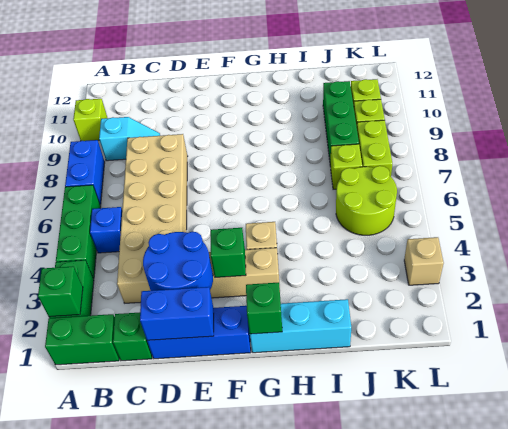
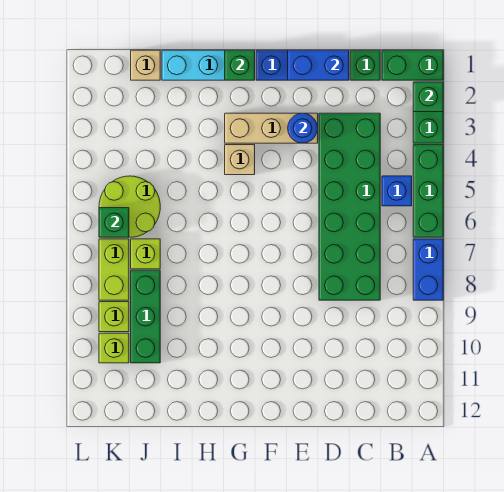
lime brick A10 level 1 -> none
cyan slope B9:C9 level 1 top B -> none
tan brick C3:D8 level 1 -> green brick C3:D8 level 1
blue round brick D2:E3 level 2 -> blue round brick E3 level 2
green brick F3 level 2 -> green brick K6 level 2
tan brick L3 level 1 -> tan brick J1 level 1

